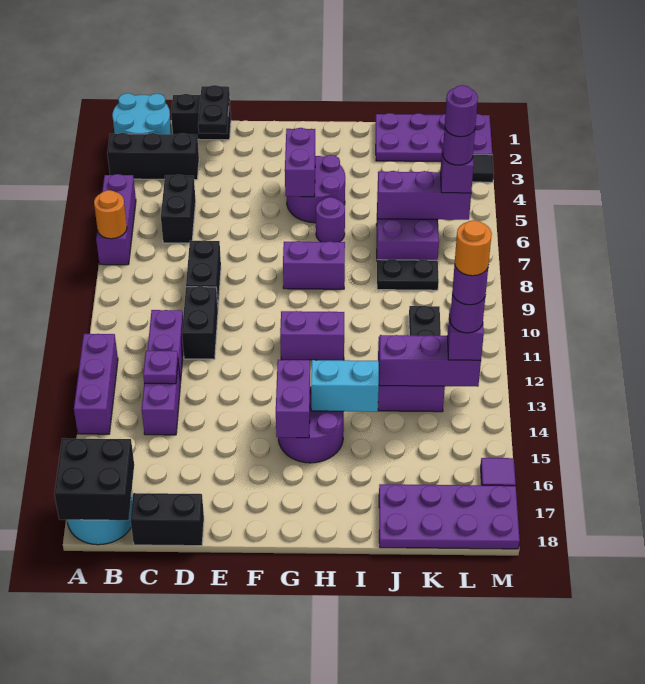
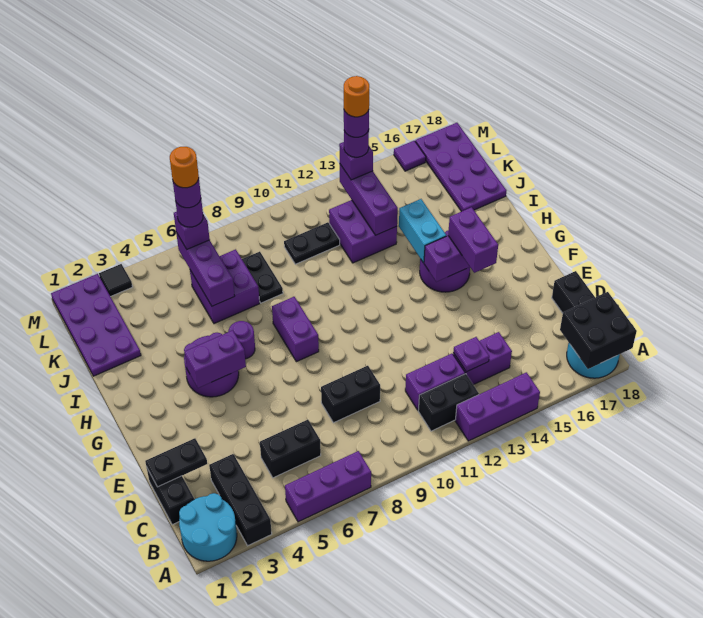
orange round brick A7 level 2 -> orange round brick L6 level 6
black brick D10:D11 level 1 -> black brick B11:B12 level 1
purple brick G11:H11 level 1 -> purple brick F15:G15 level 3

